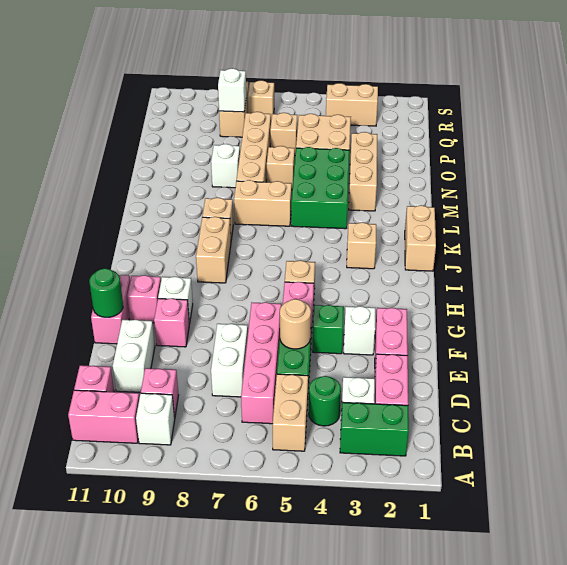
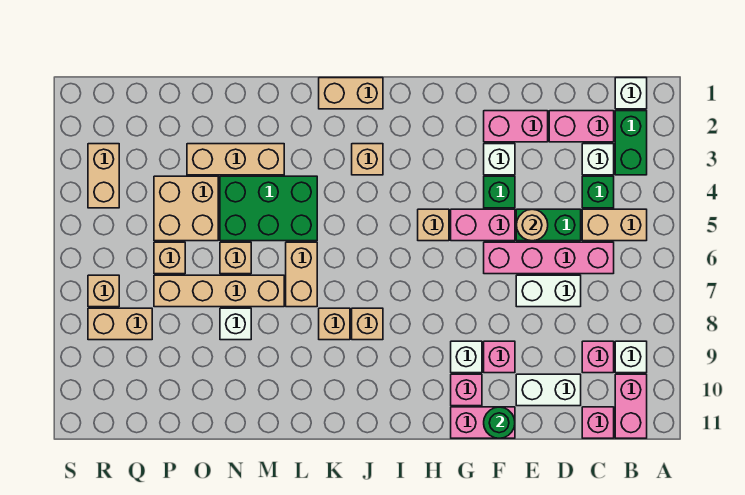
green round brick C4 level 1 -> green brick C4 level 1
tan brick I8:J8 level 1 -> tan brick J8 level 1
white brick Q8 level 2 -> white brick B1 level 1

